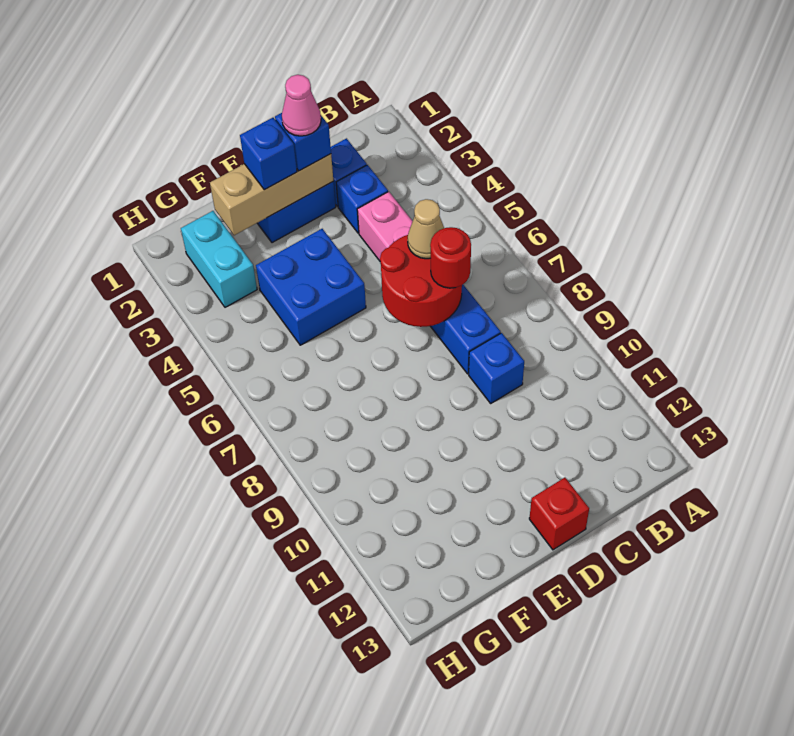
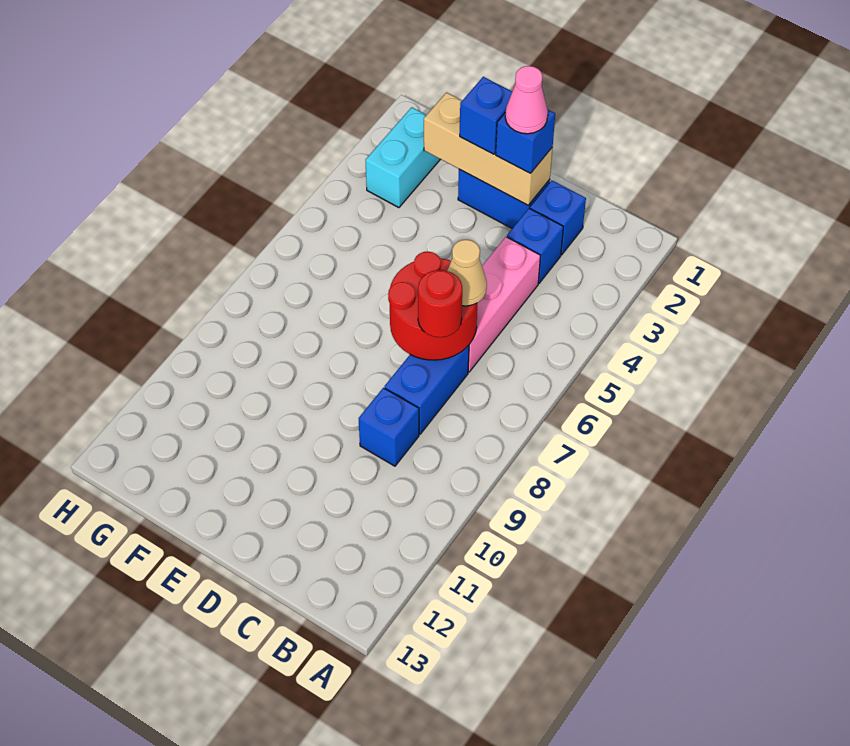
red brick D13 level 1 -> none
blue brick E4:F5 level 1 -> none

